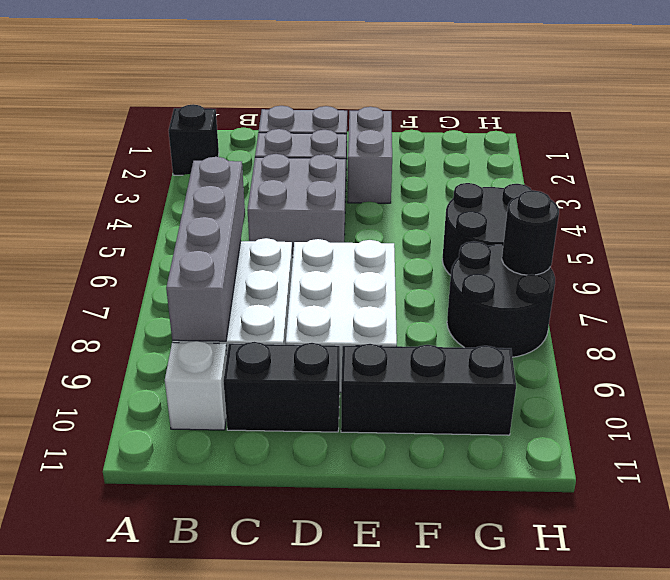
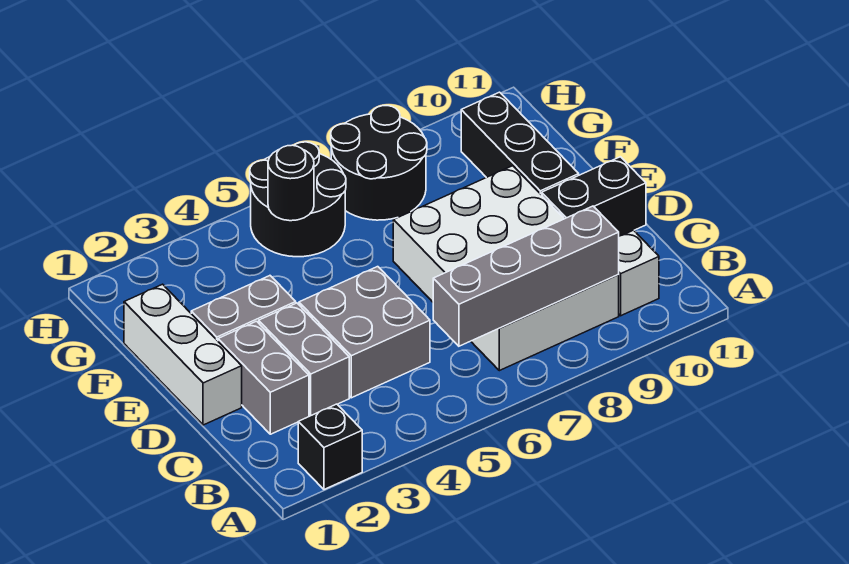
black brick C10:D10 level 1 -> black brick D10:D11 level 1
none -> white brick D1:F1 level 1
black round brick H7 level 2 -> black round brick G5 level 2

